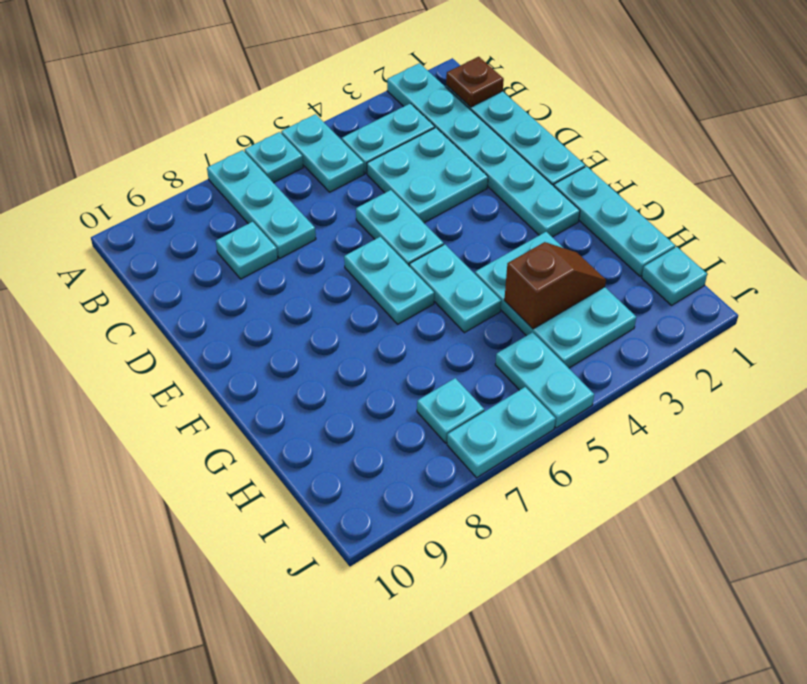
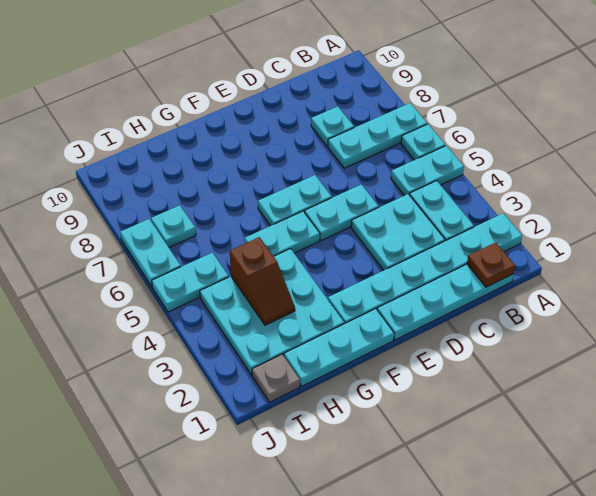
cyan plate G3:I4 level 1 -> cyan plate G2:I4 level 1
cyan plate I1 level 1 -> grey plate I1 level 1

